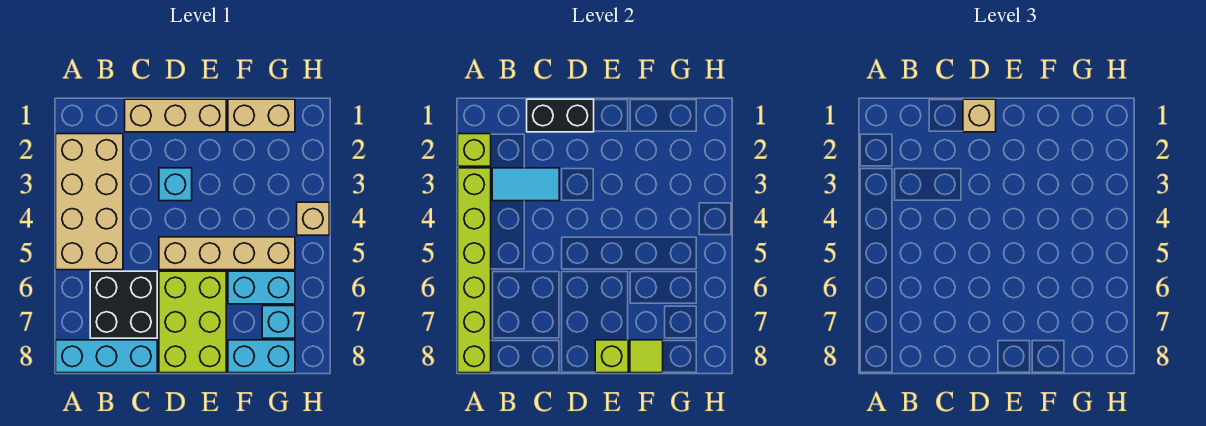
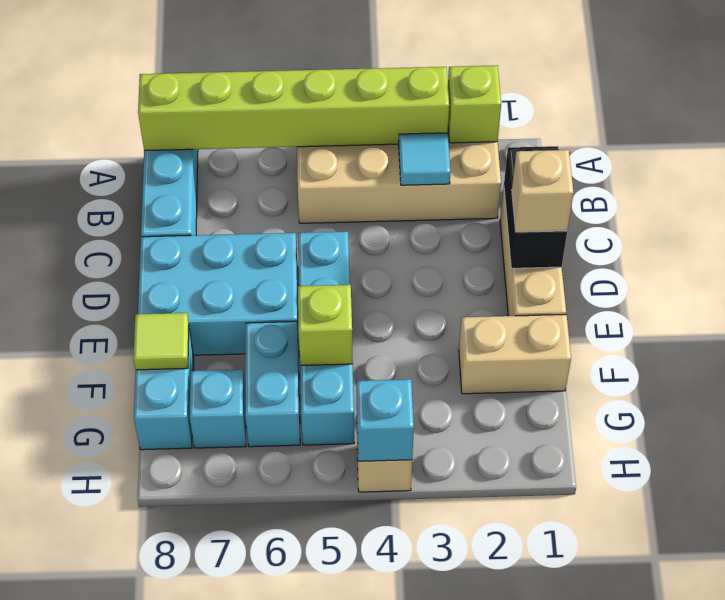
cyan tile B3:C3 level 2 -> cyan tile B3 level 2
black brick B6:C7 level 1 -> none
cyan brick D3 level 1 -> cyan brick H4 level 2
tan brick D5:G5 level 1 -> cyan brick D5:G5 level 1
lime brick D6:E8 level 1 -> cyan brick D6:E8 level 1
lime brick E8 level 2 -> lime brick F5 level 2
tan brick F1:G1 level 1 -> tan brick F1:F2 level 1

